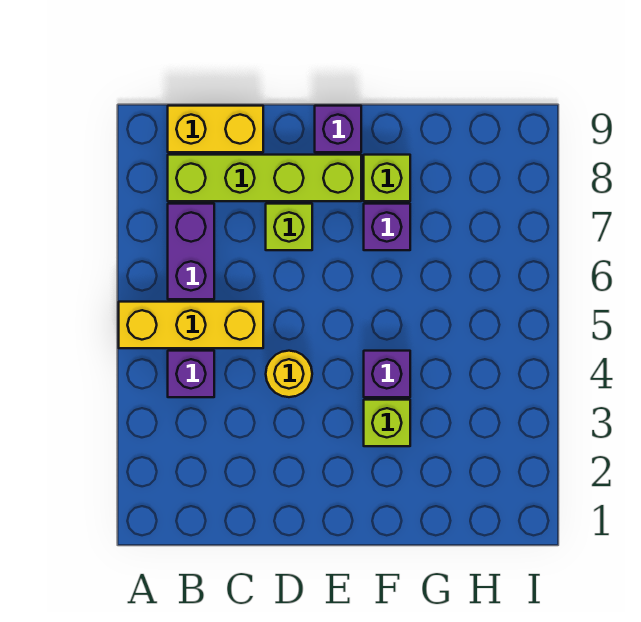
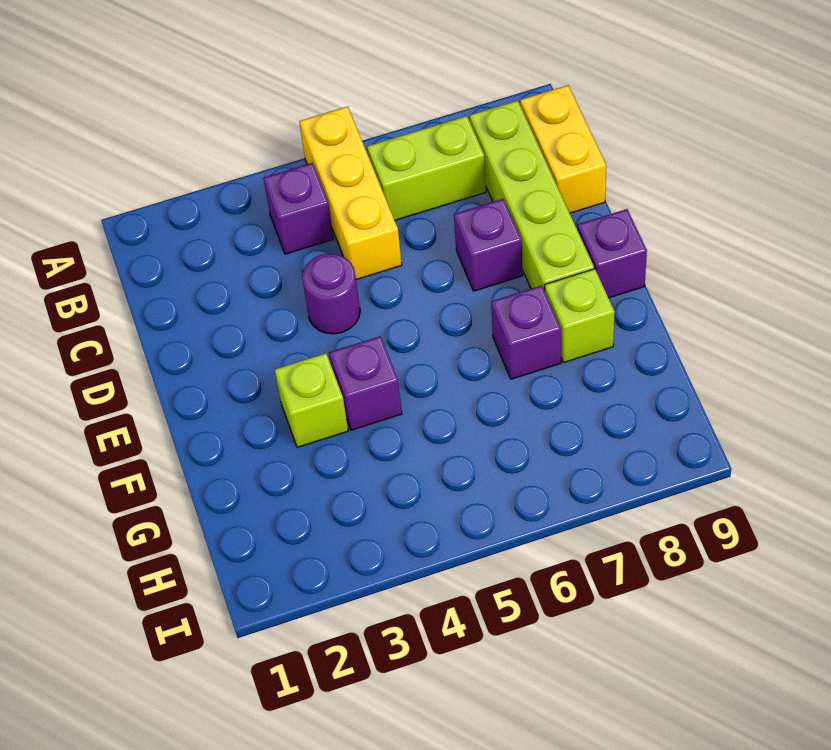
purple brick B6:B7 level 1 -> lime brick B6:B7 level 1
yellow round brick D4 level 1 -> purple round brick D4 level 1
lime brick D7 level 1 -> purple brick D7 level 1

